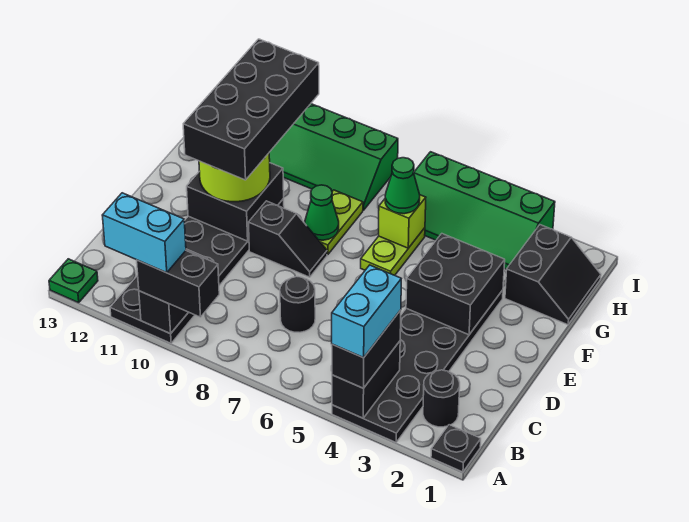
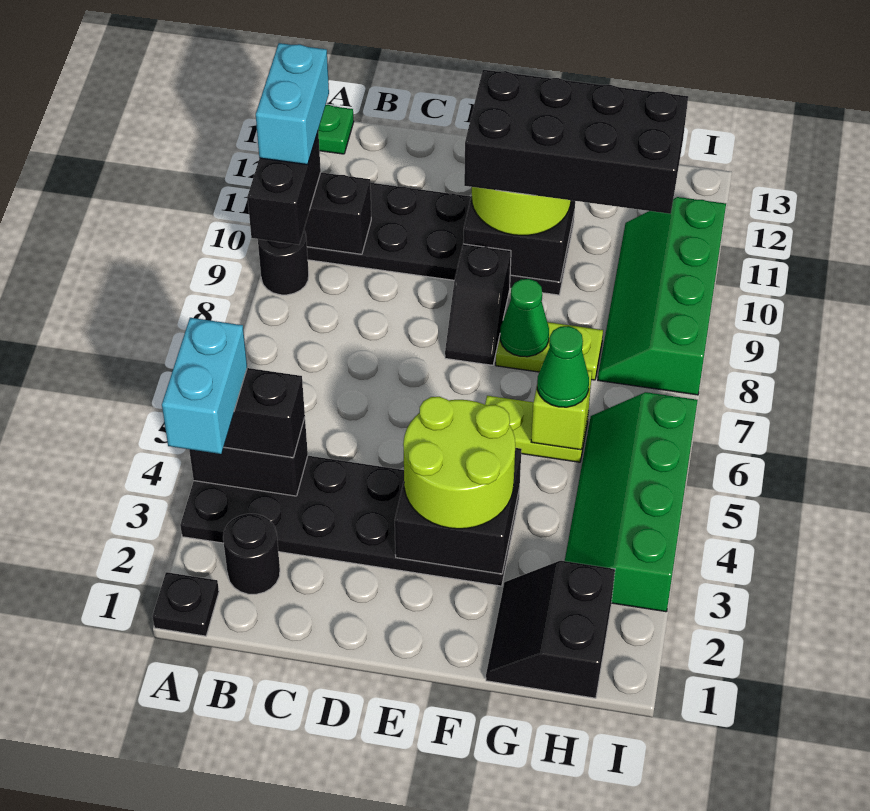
cyan brick A4:B4 level 4 -> cyan brick A3:A4 level 4
black round brick C7 level 1 -> black round brick A9 level 1
none -> lime round brick E3:F4 level 3
black slope G1:H2 level 1 top 2 -> black slope G1:H2 level 1 top H

